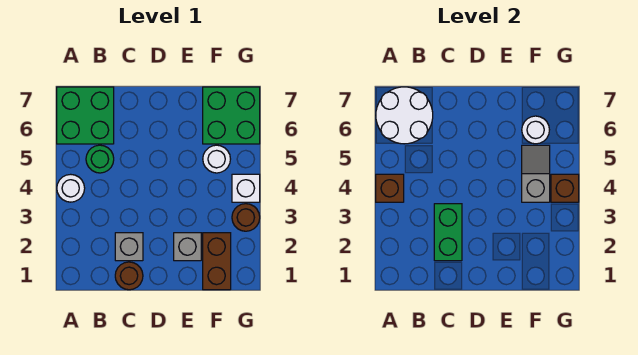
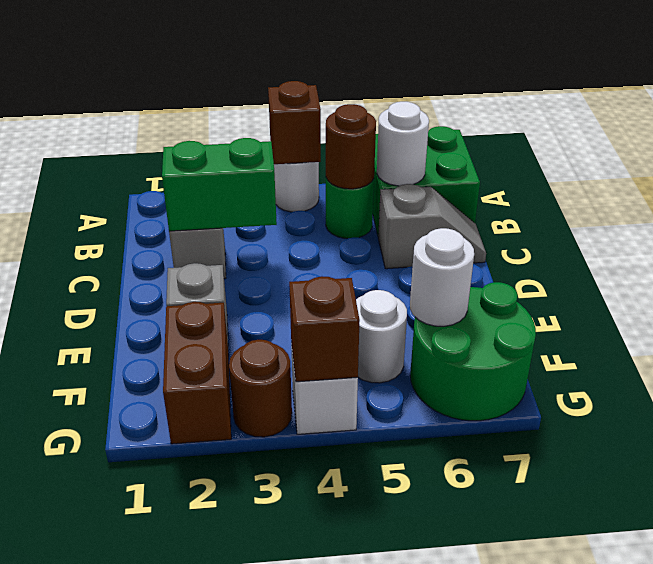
white round brick A6:B7 level 2 -> white round brick B6 level 2
brown round brick C1 level 1 -> brown round brick B5 level 2
brown brick F1:F2 level 1 -> brown brick F2:G2 level 1
grey slope F4:F5 level 2 top 4 -> grey slope C6:C7 level 1 top 6
green brick F6:G7 level 1 -> green round brick F6:G7 level 1

